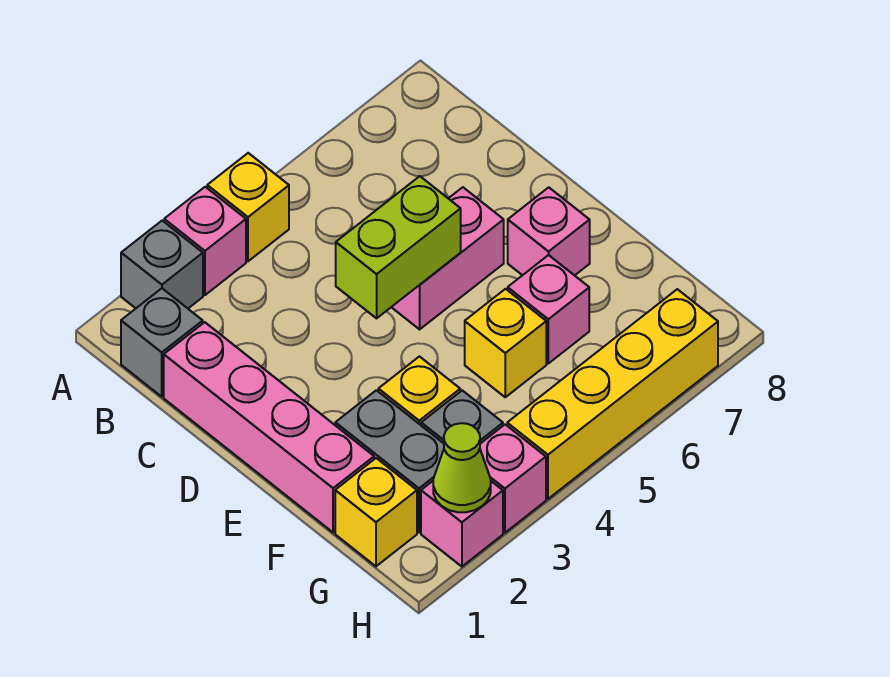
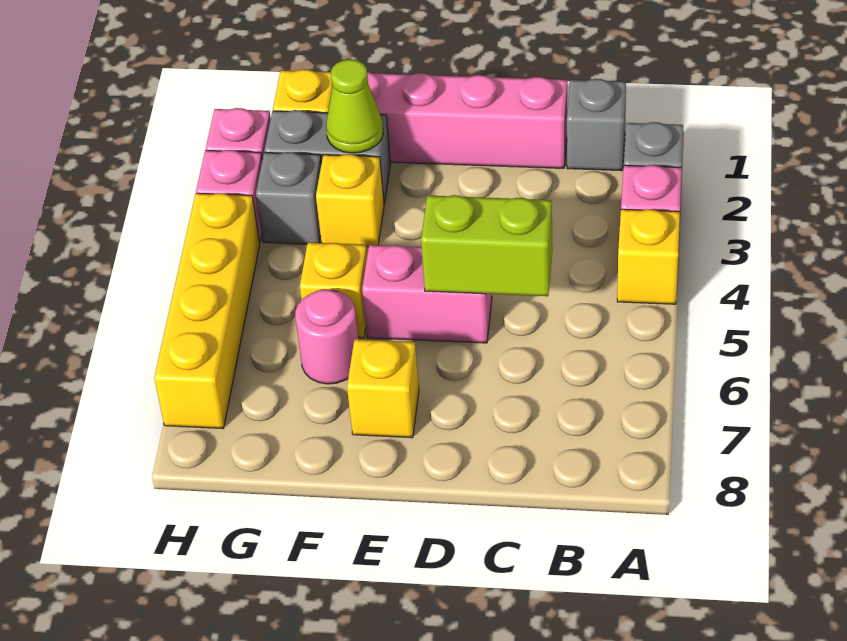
lime brick D4:D5 level 2 -> lime brick C5:D5 level 2
pink brick D5:D6 level 1 -> pink brick D5:E5 level 1
pink brick E7 level 1 -> yellow brick E7 level 1
pink brick F6 level 1 -> pink round brick F6 level 1
lime cone H2 level 2 -> lime cone F2 level 2

